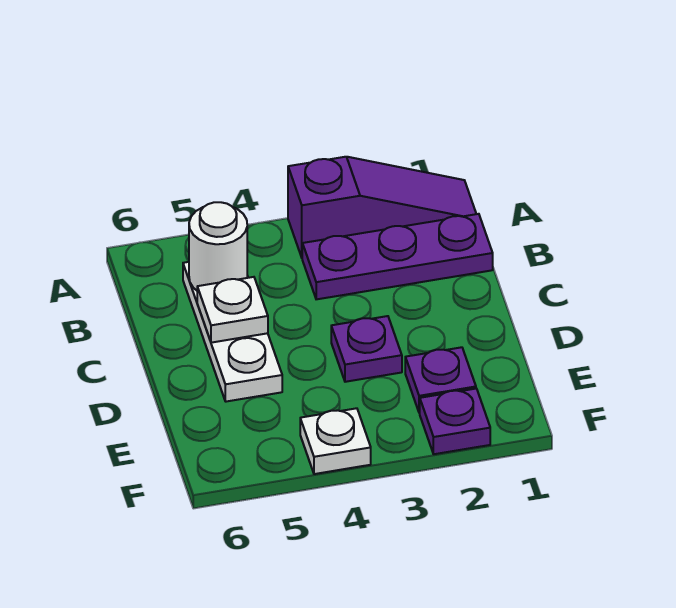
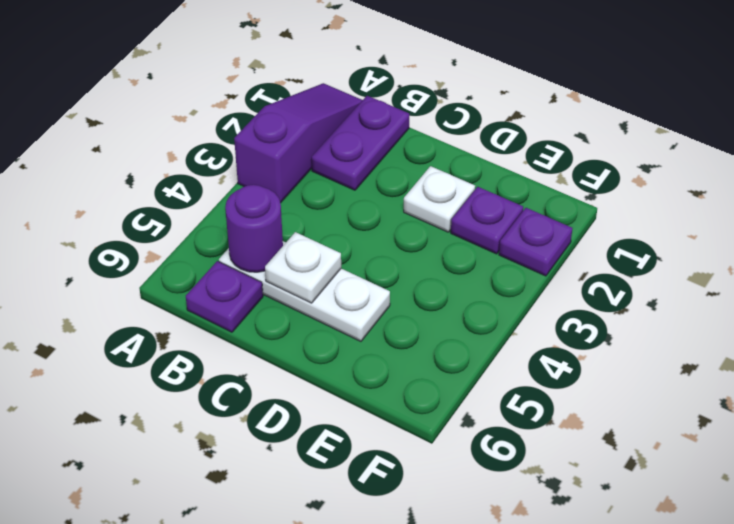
purple plate B1:B3 level 1 -> purple plate B1:B2 level 1
white round brick B5 level 2 -> purple round brick B5 level 2
purple plate D3 level 1 -> purple plate B6 level 1
white plate F4 level 1 -> white plate D2 level 1

